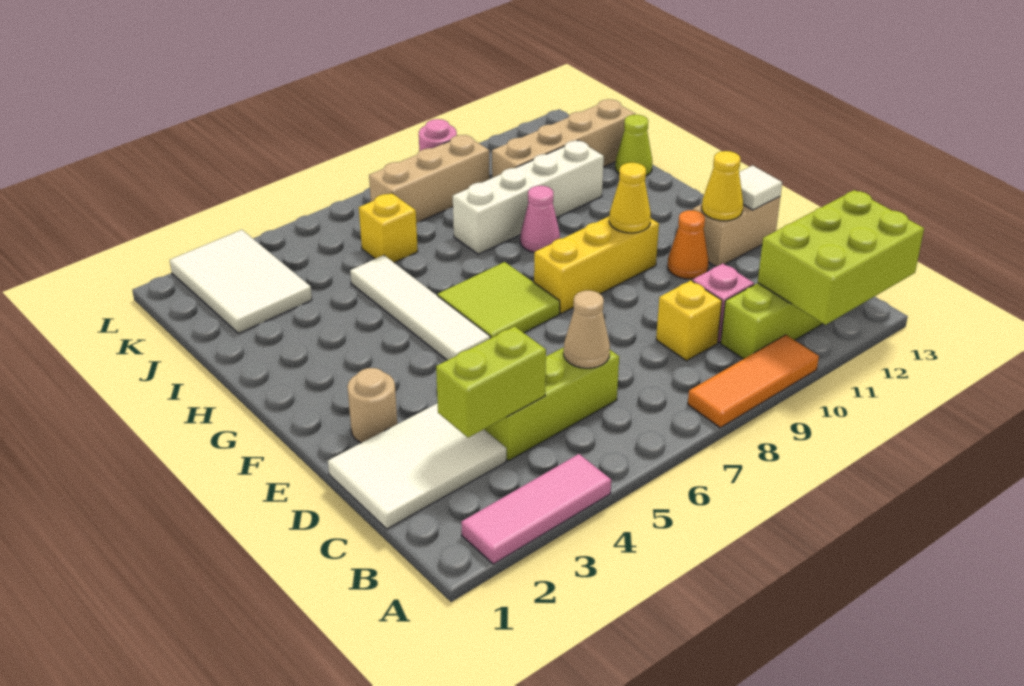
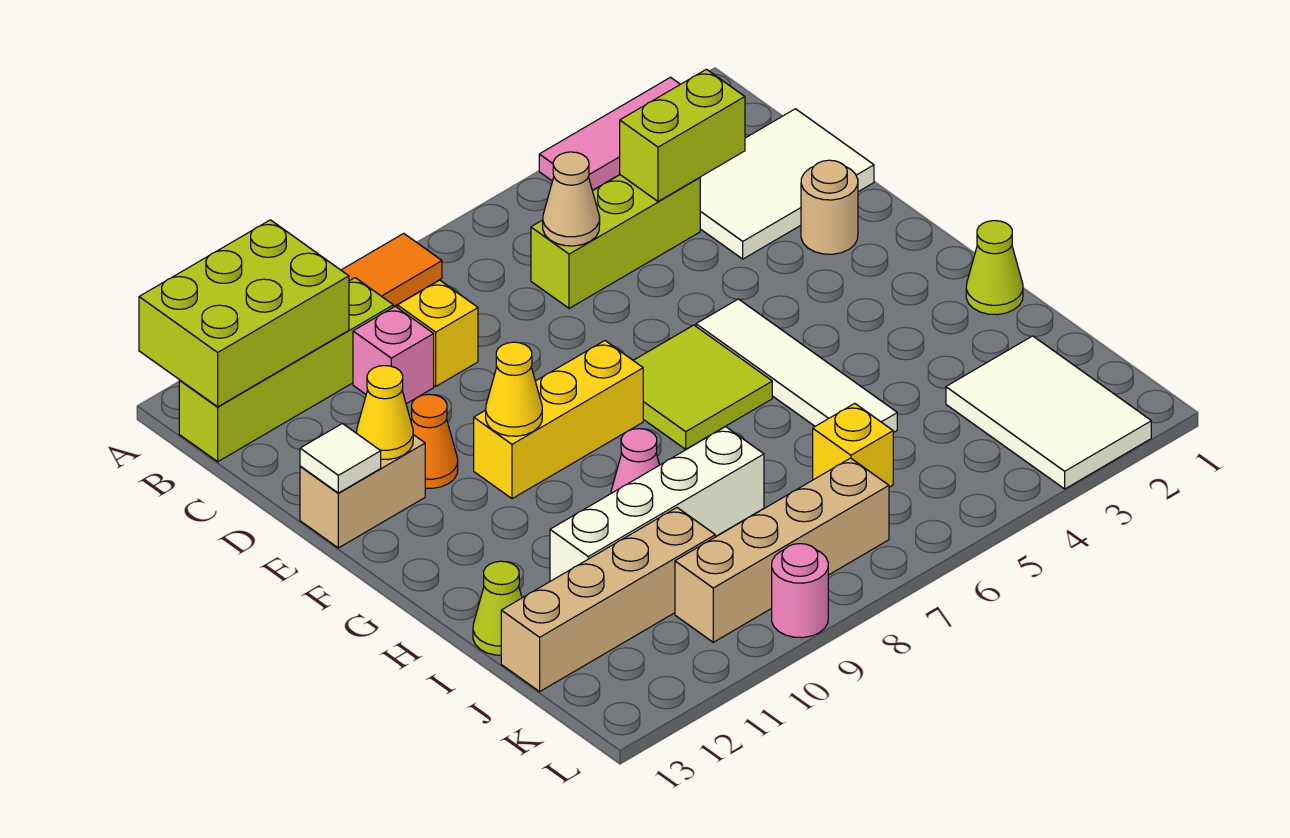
none -> lime cone H1 level 1
tan brick K7:K9 level 1 -> tan brick K7:K10 level 1

